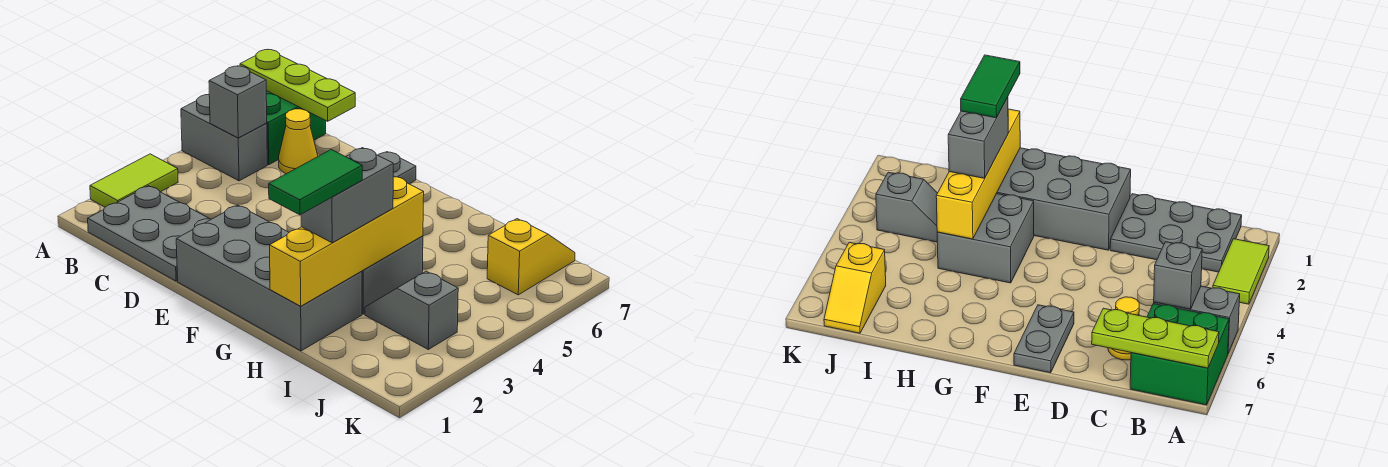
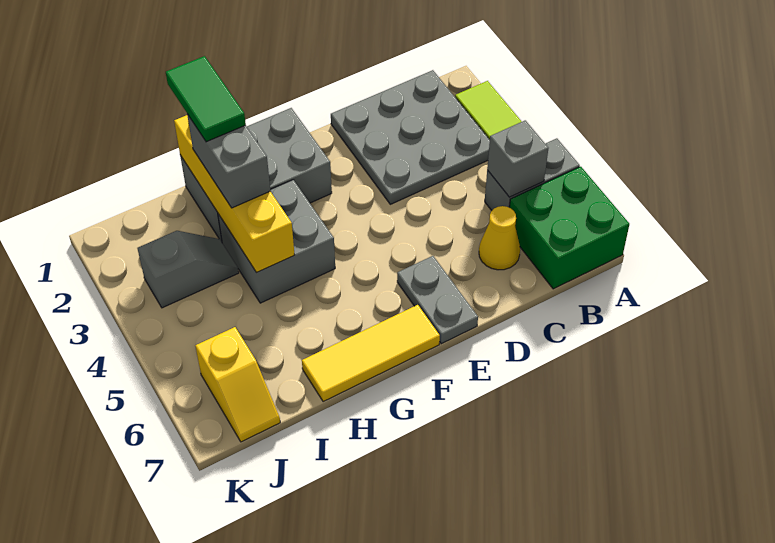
lime plate A7:C7 level 2 -> none
grey plate B1:D2 level 1 -> grey plate B1:D3 level 1
grey brick E1:H2 level 1 -> grey brick F1:H2 level 1
none -> yellow tile F7:H7 level 1

